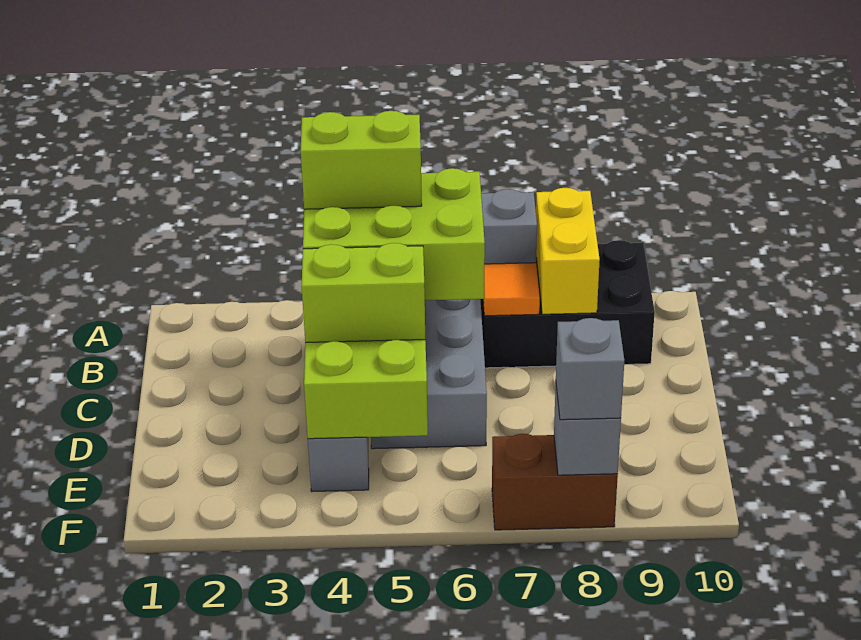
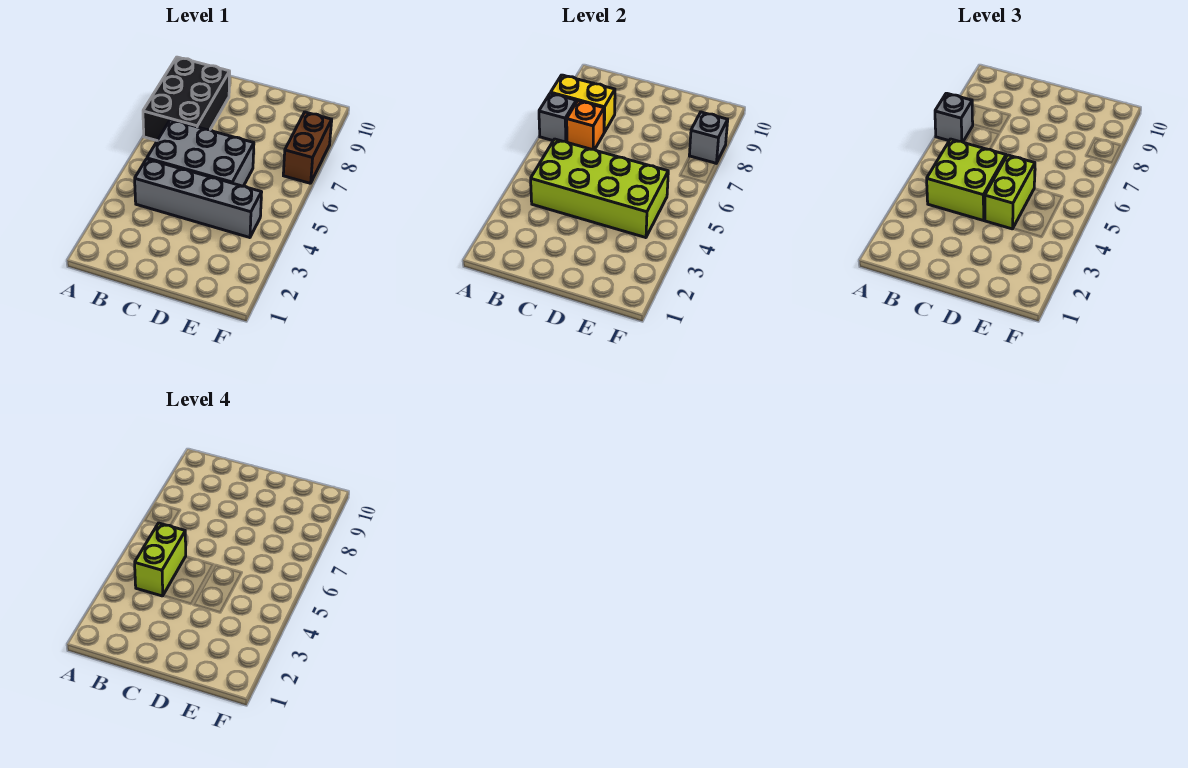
lime brick B4:C6 level 3 -> lime brick B4:C5 level 3
orange tile B7 level 2 -> orange brick B7 level 2
grey brick F8 level 3 -> grey brick A7 level 3

